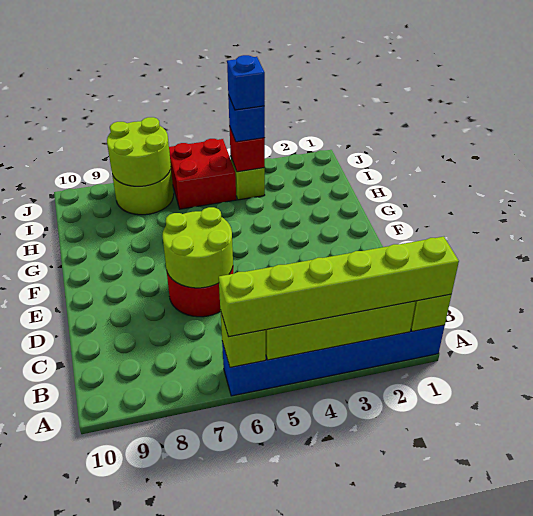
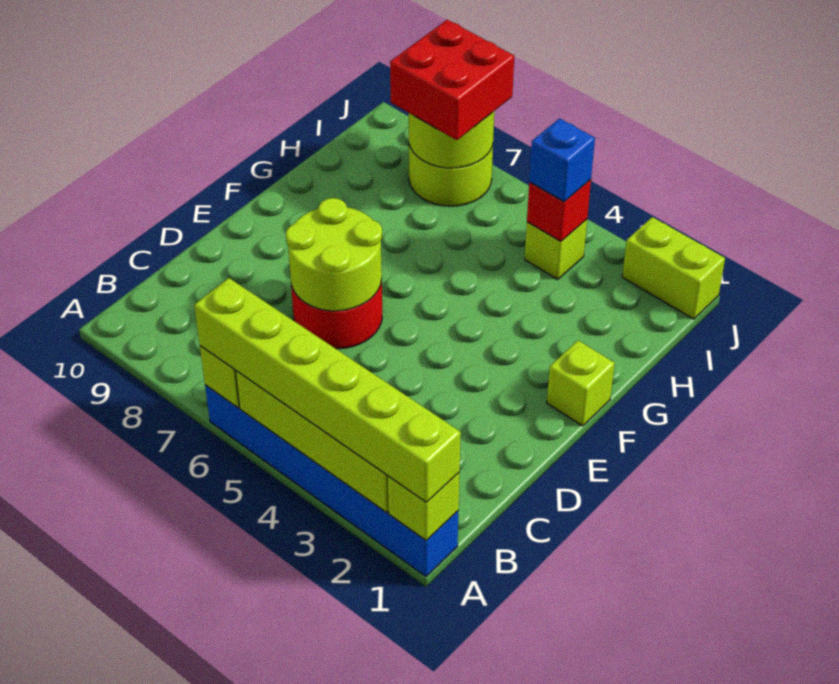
none -> lime brick F1 level 1
blue brick I4 level 4 -> none
red brick I5:J6 level 1 -> red brick I7:J8 level 3
none -> lime brick J1:J2 level 1

